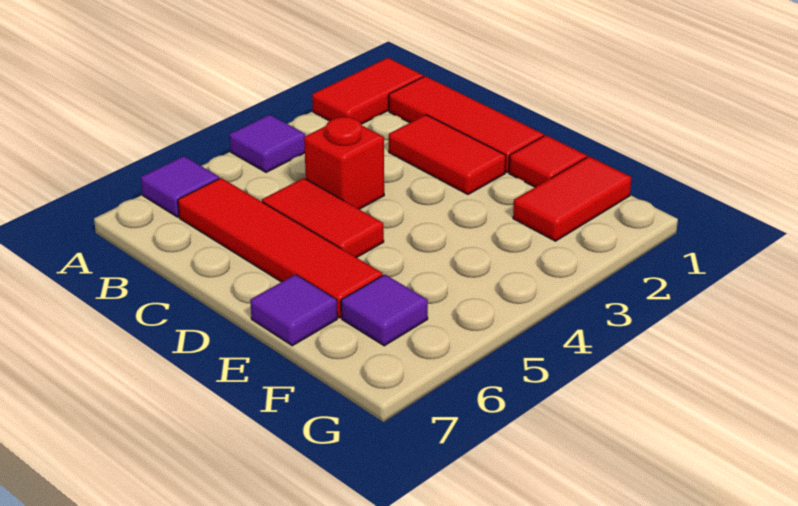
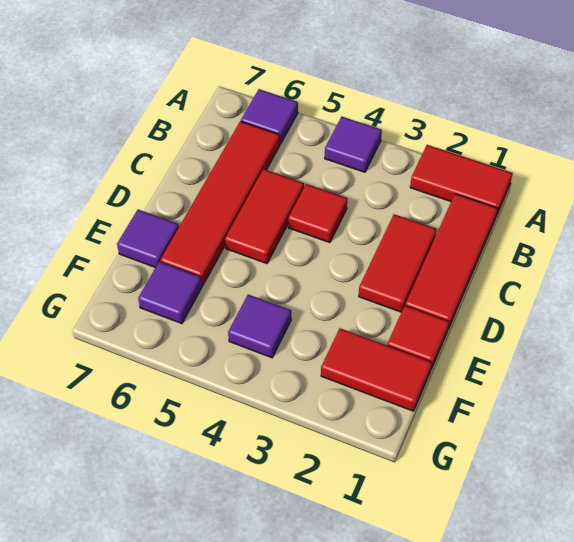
red brick C4 level 1 -> red tile C4 level 1
none -> purple tile F4 level 1

